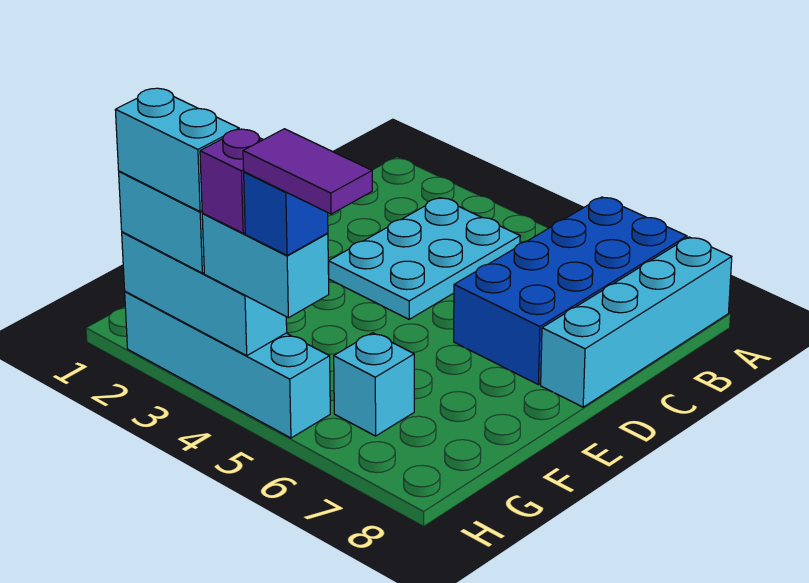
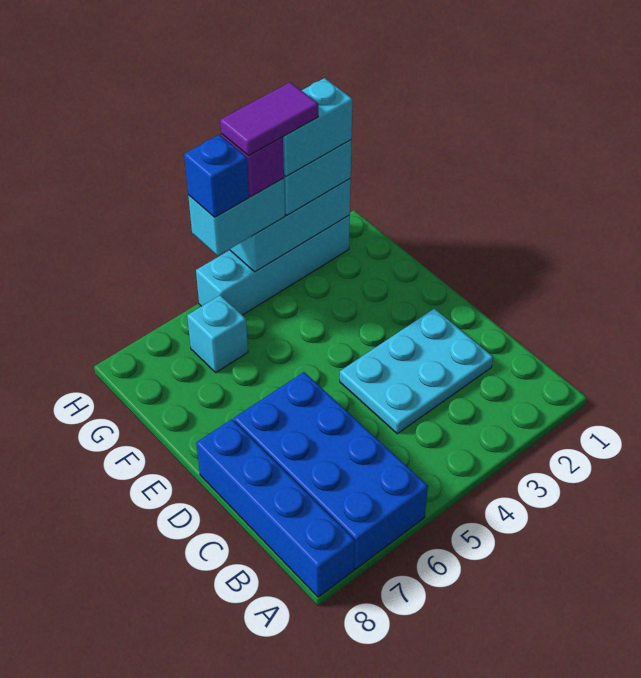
cyan brick A8:D8 level 1 -> blue brick A8:D8 level 1
cyan plate B3:D4 level 1 -> cyan plate C2:D4 level 1
purple tile H5:H6 level 5 -> purple tile H3:H4 level 5

